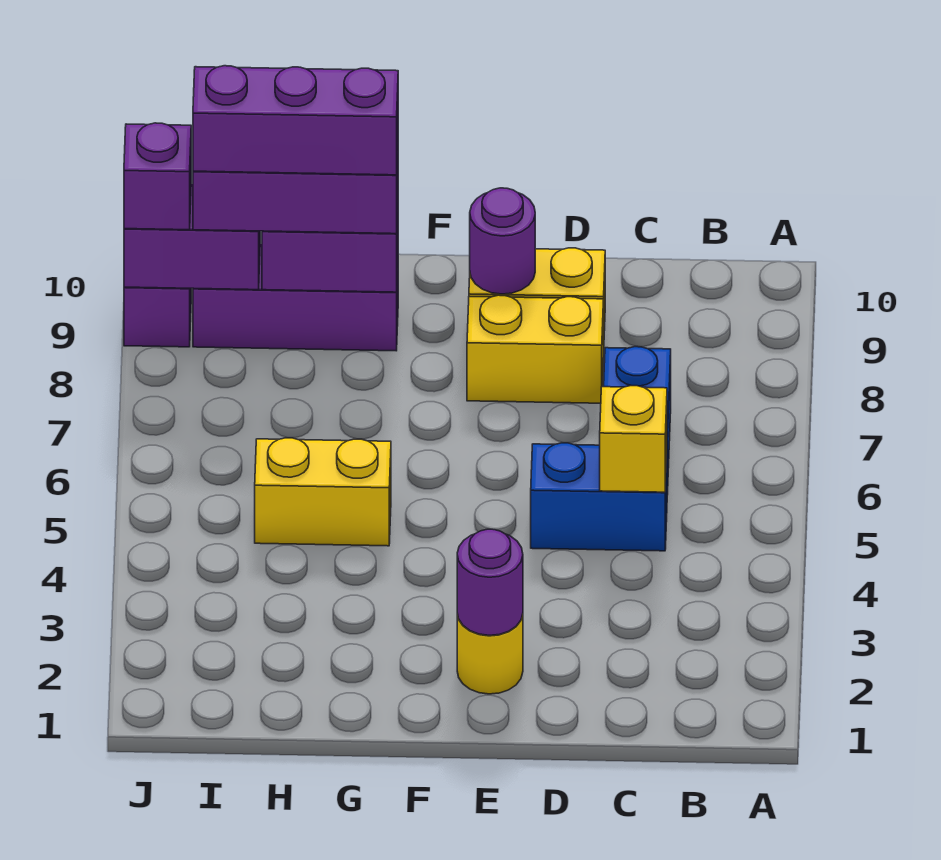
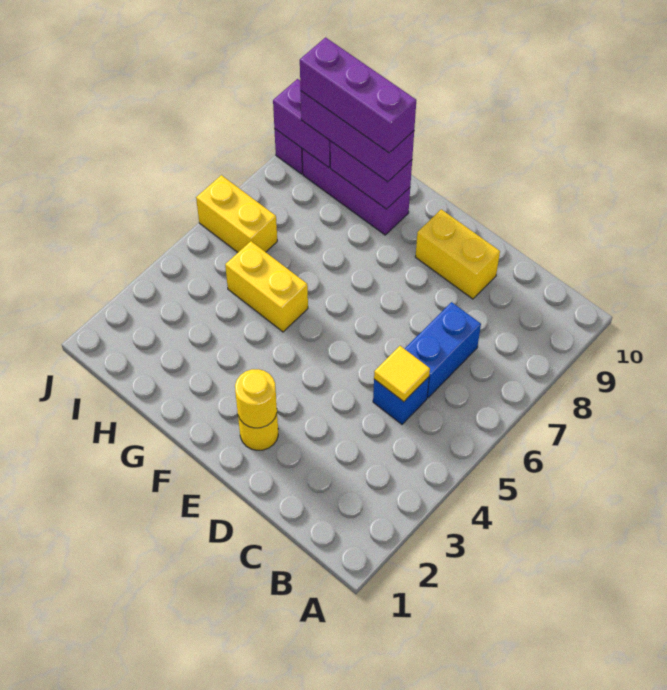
blue brick C5:D5 level 1 -> blue brick C5 level 1
yellow brick C5 level 2 -> yellow tile C5 level 2
yellow brick D8:E8 level 1 -> yellow brick I6:J6 level 1
purple round brick E2 level 2 -> yellow round brick E2 level 2
purple round brick E9 level 2 -> none
purple brick J9 level 3 -> none

